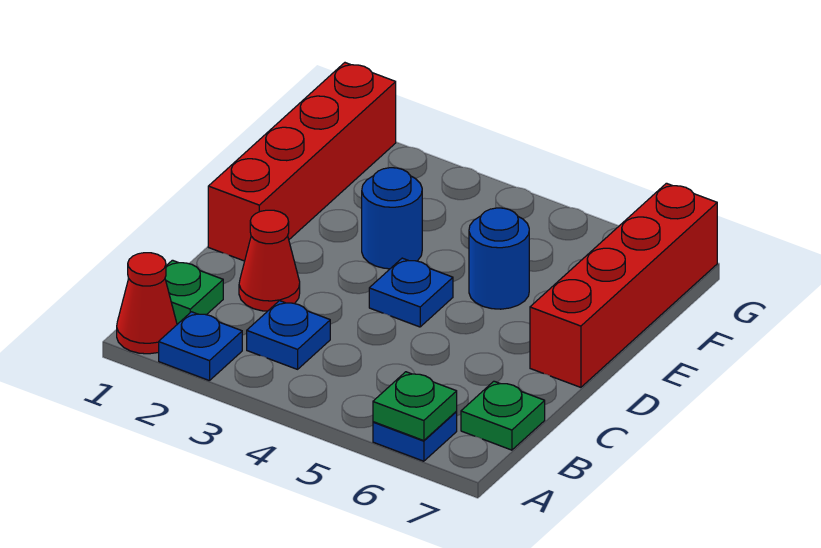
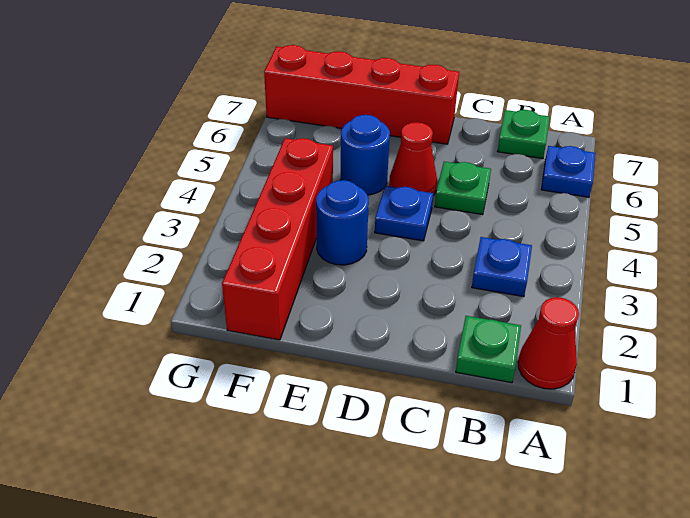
blue plate A2 level 1 -> none
green plate A6 level 2 -> green plate C5 level 1
red cone C2 level 1 -> red cone D5 level 1
red brick D1:G1 level 1 -> red brick F1:F4 level 1

